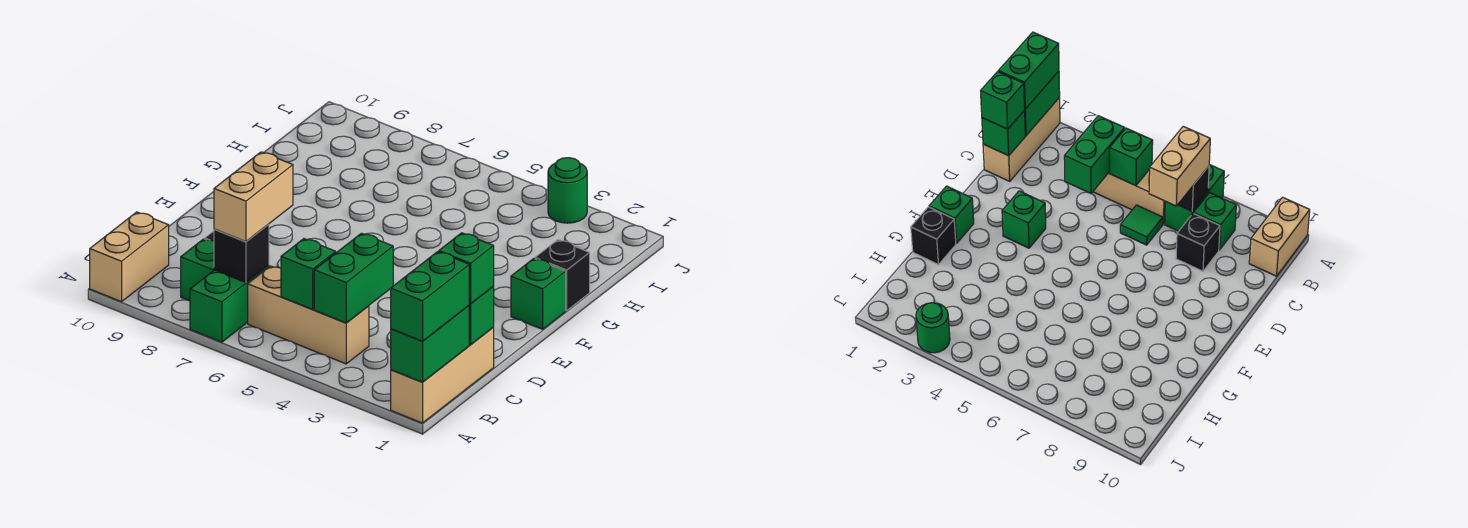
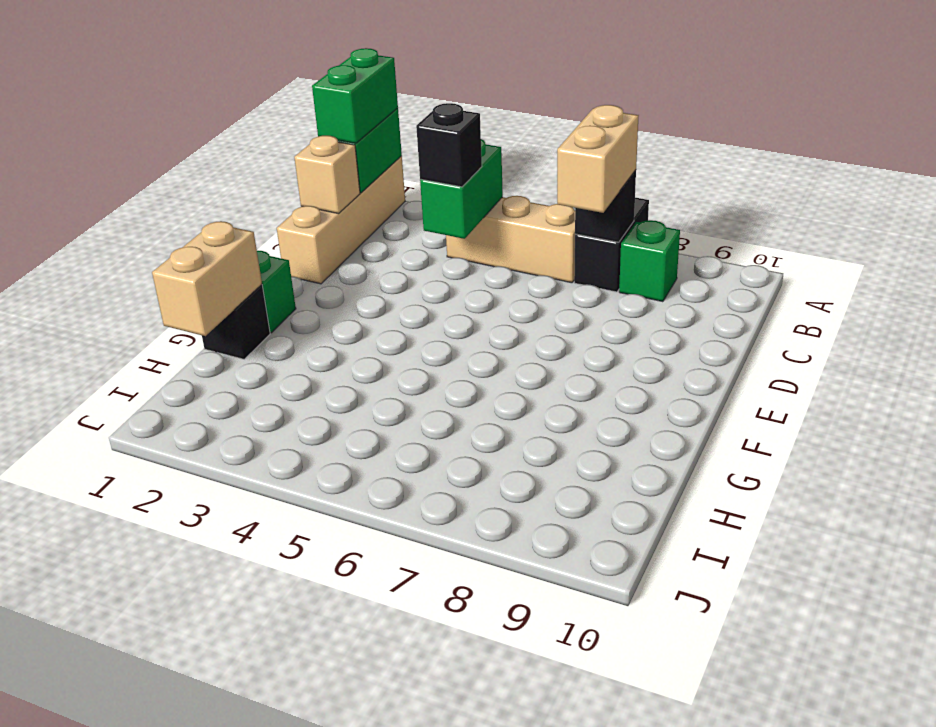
tan brick A1:C1 level 1 -> tan brick A1:D1 level 1
green brick A7:B7 level 1 -> black brick A7:B7 level 1
tan brick A10:B10 level 1 -> tan brick G1:H1 level 2
green brick B5 level 2 -> none
green brick C1 level 2 -> tan brick C1 level 2
green brick C1 level 3 -> none
green tile C6 level 1 -> none
black brick C8 level 1 -> black brick C4 level 3
green brick E3 level 1 -> none
green round brick J3 level 1 -> none

